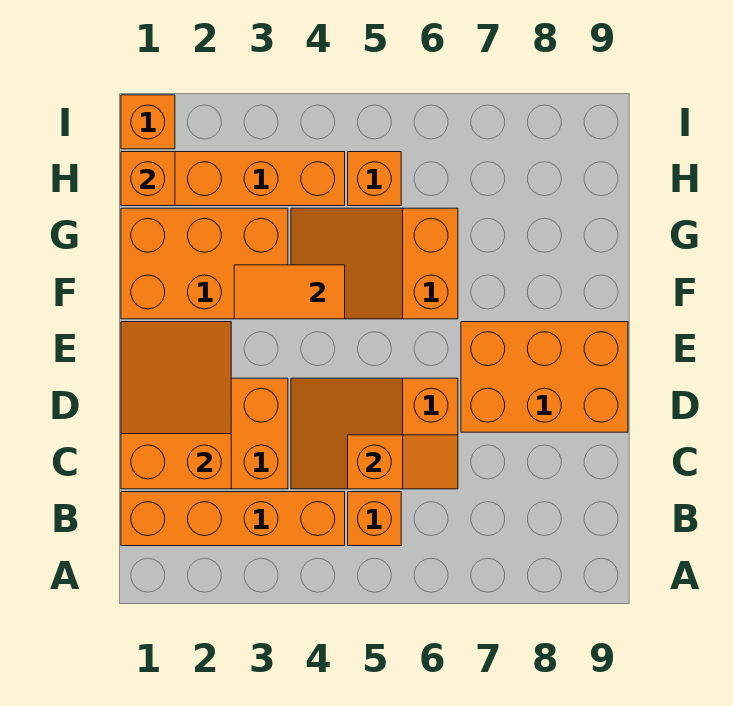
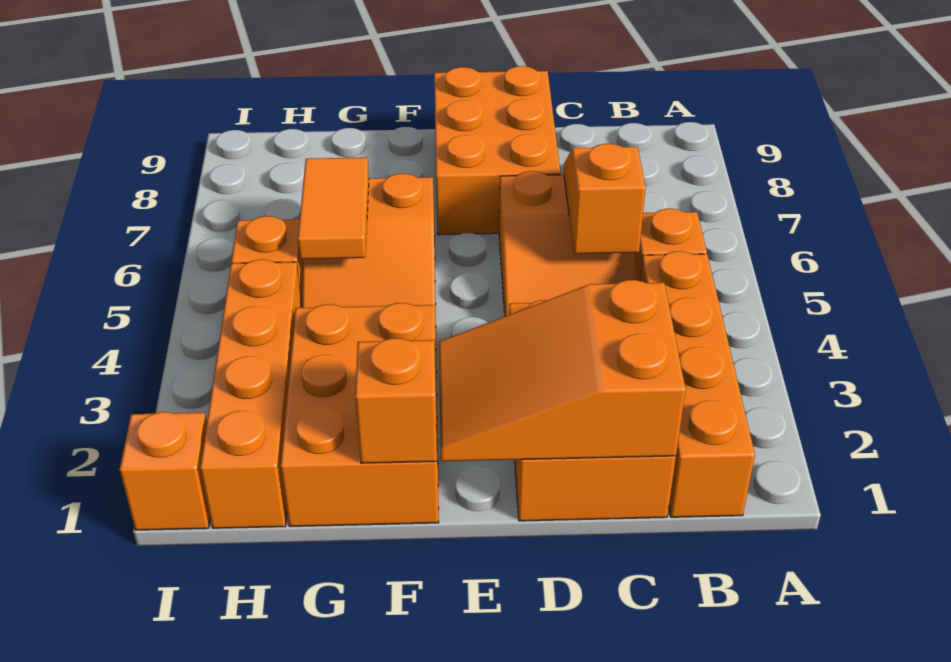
orange tile F3:F4 level 2 -> orange tile G5:G6 level 2
orange brick H1 level 2 -> orange brick F1 level 2

